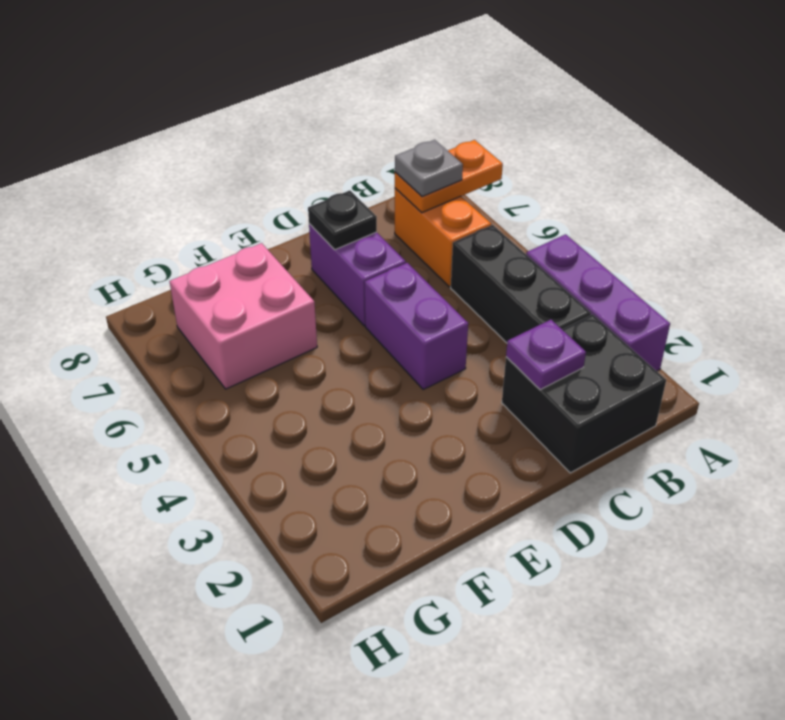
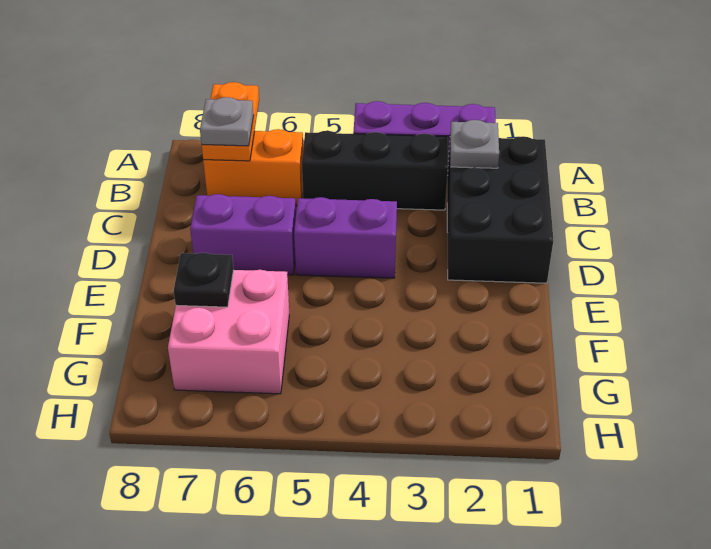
black brick B1:C2 level 1 -> black brick B1:D2 level 1
none -> grey plate B2 level 2
purple plate C2 level 2 -> none
black plate D7 level 2 -> black plate F7 level 2

